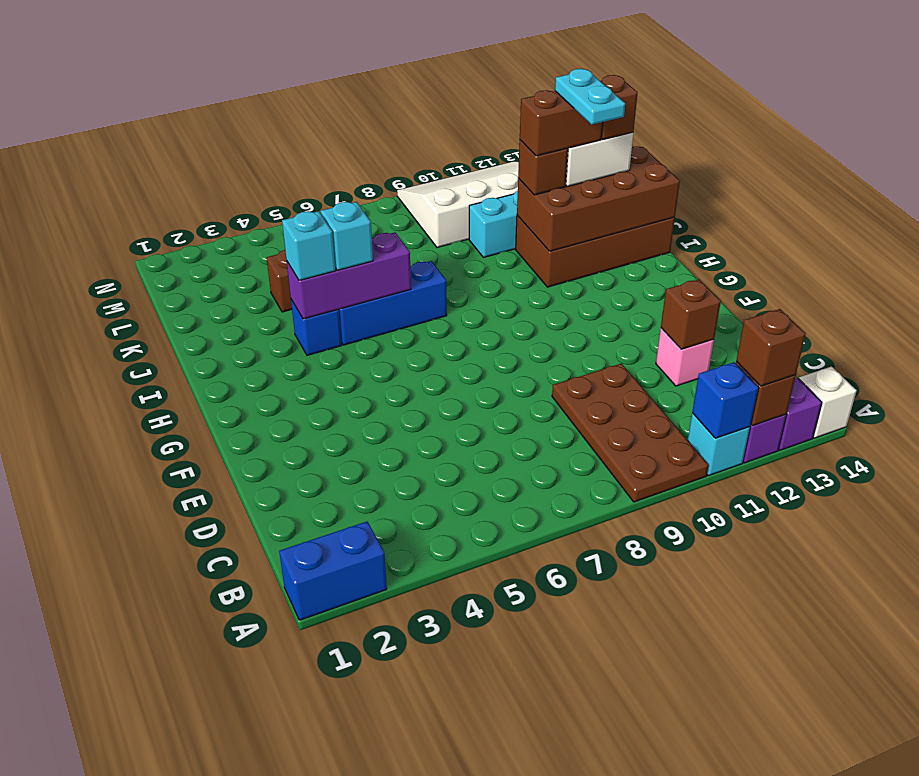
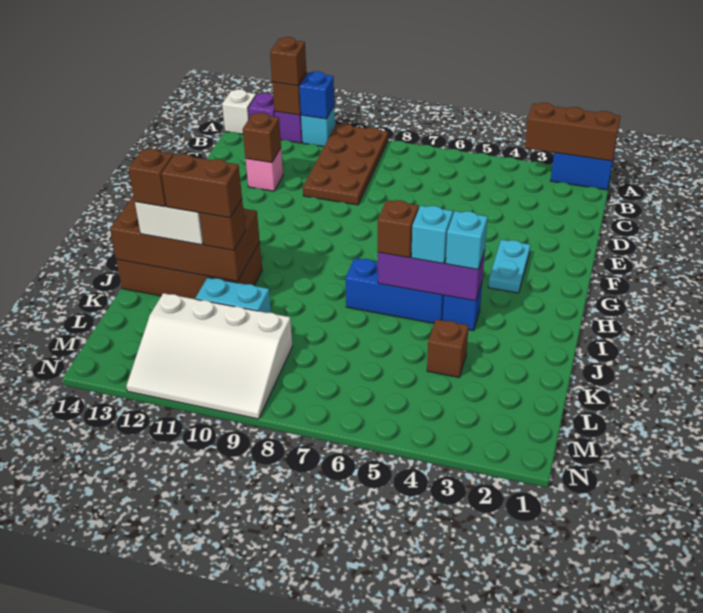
none -> brown brick A1:A3 level 2
none -> brown brick I6 level 3
cyan plate I12:J12 level 5 -> cyan plate F3:G3 level 1

